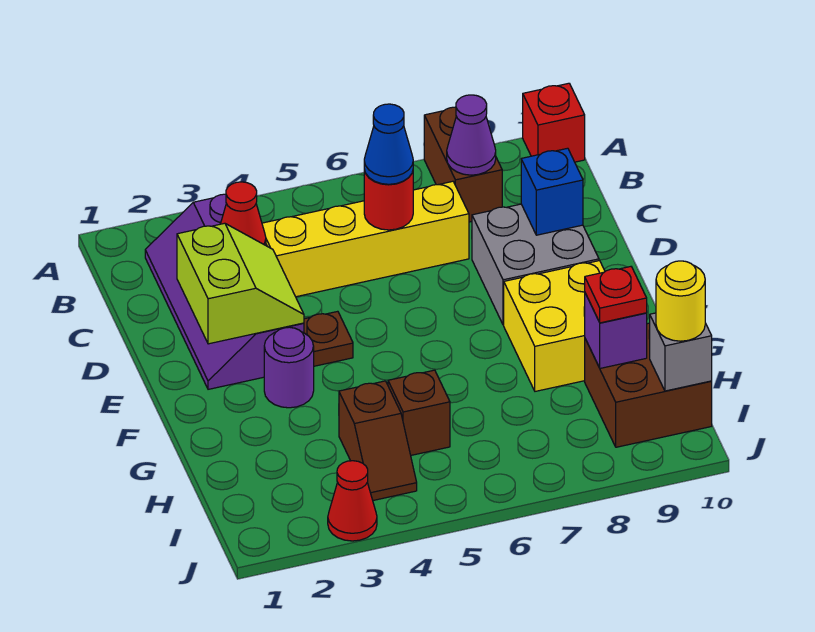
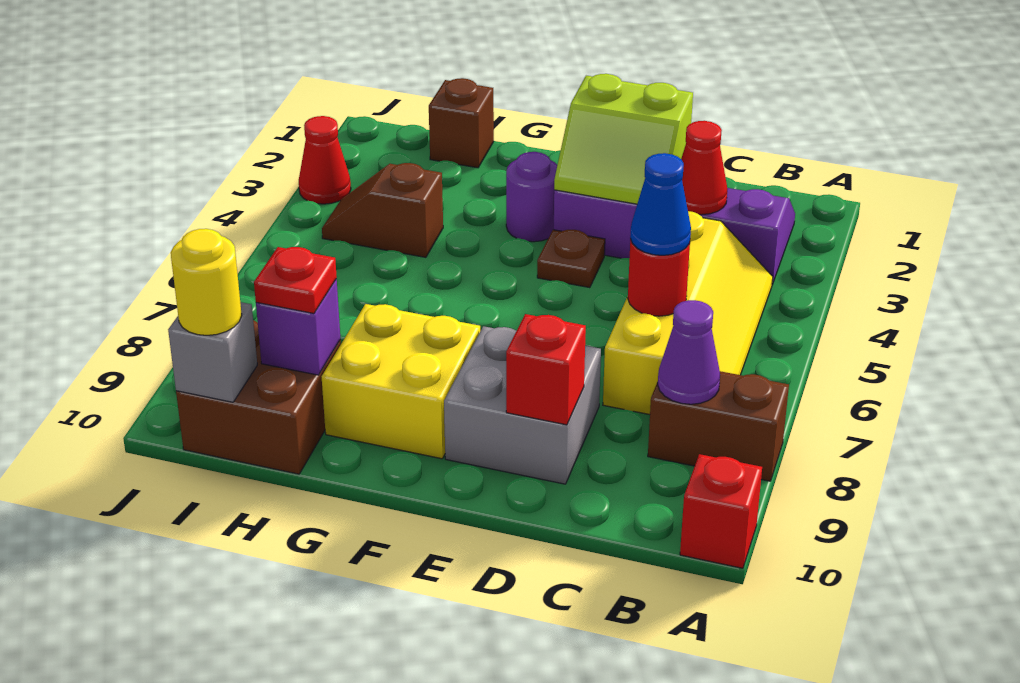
blue brick D9 level 2 -> red brick D9 level 2
brown brick H5 level 1 -> brown brick H1 level 1

